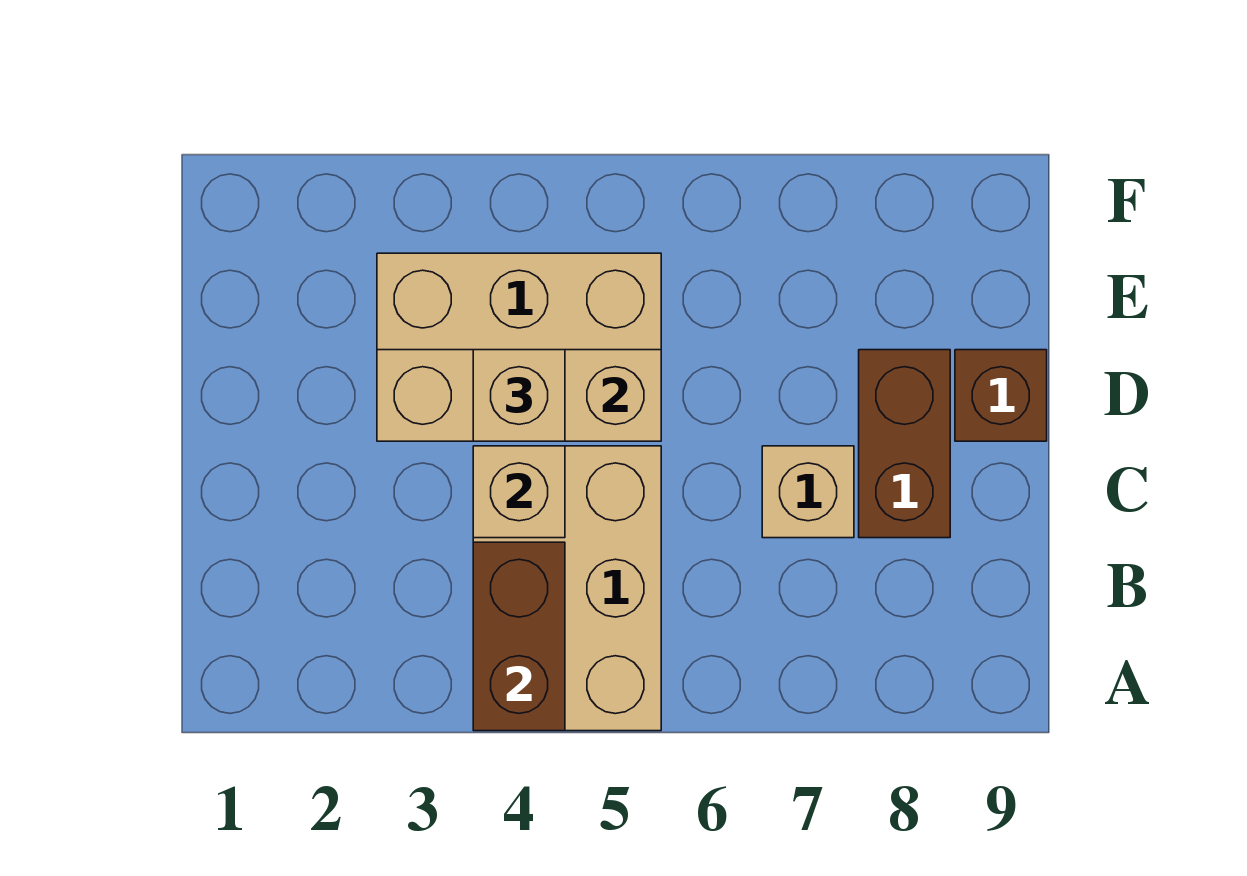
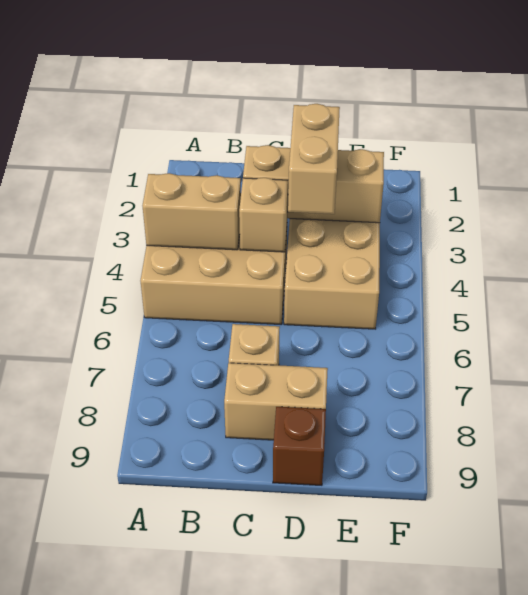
brown brick A4:B4 level 2 -> tan brick A4:B4 level 2
brown brick C8:D8 level 1 -> tan brick C8:D8 level 1
tan brick D3:D5 level 2 -> tan brick C3:E3 level 2
tan brick D4 level 3 -> tan brick D3:D4 level 3

